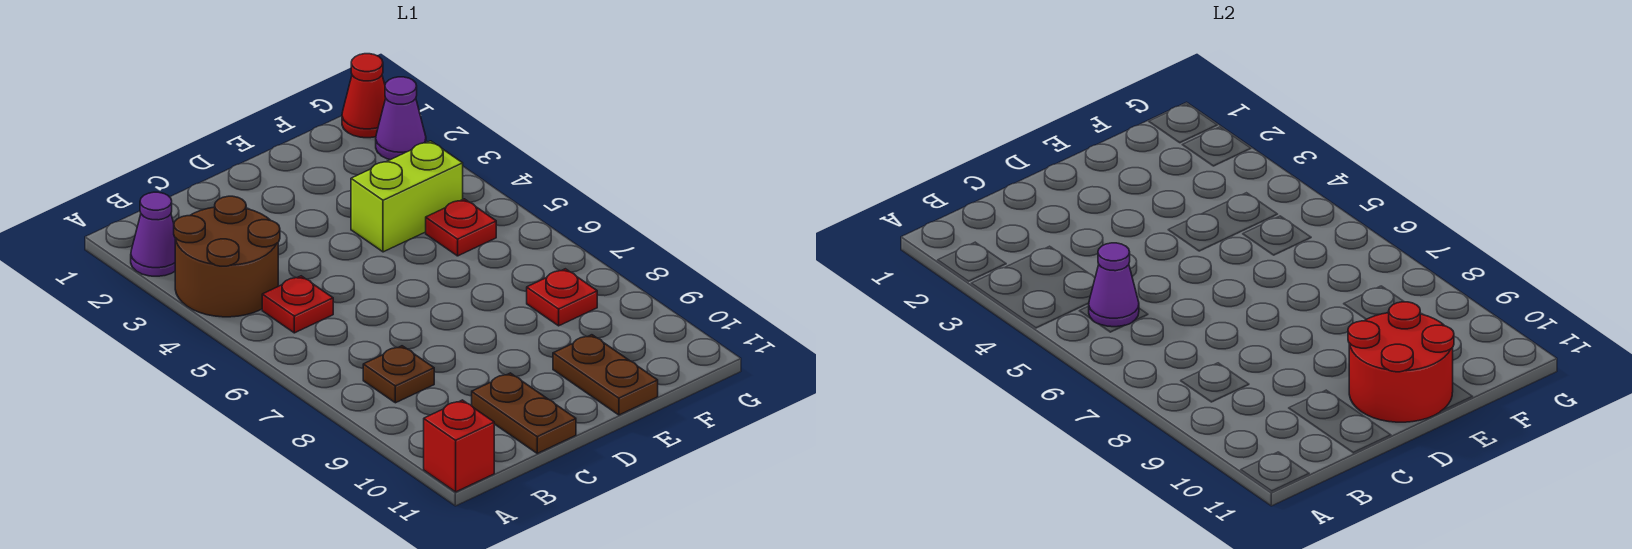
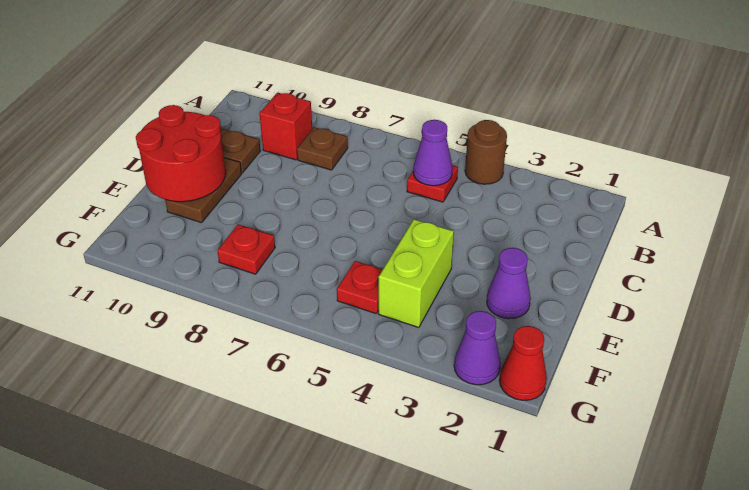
purple cone A2 level 1 -> purple cone E2 level 1
brown round brick A3:B4 level 1 -> brown round brick A4 level 1
red brick A11 level 1 -> red brick B9 level 1
brown plate E10:E11 level 1 -> brown plate D10:E10 level 1

